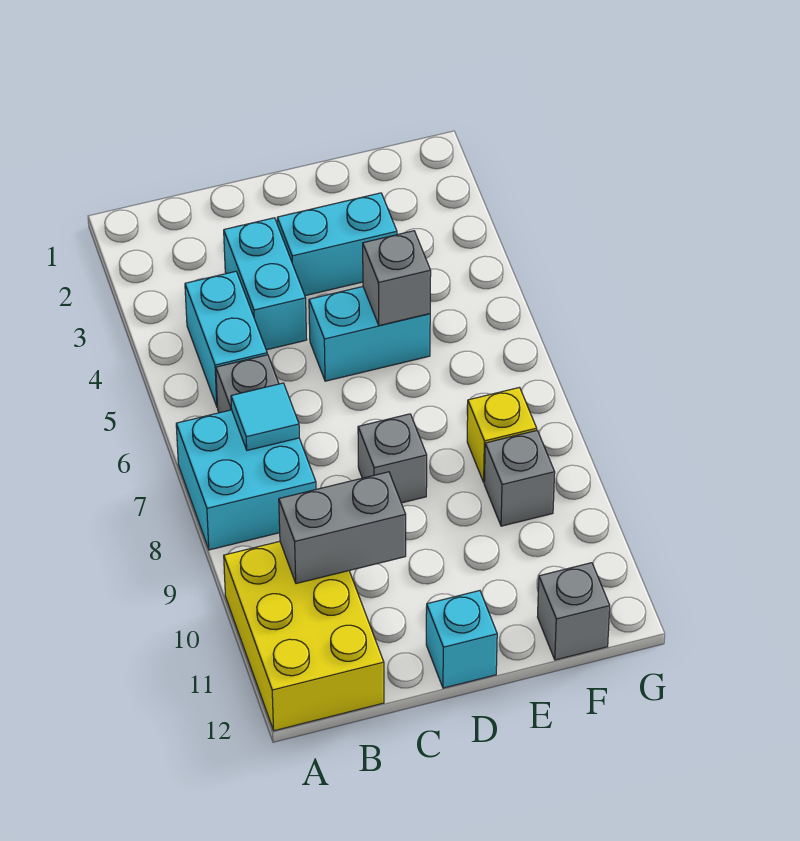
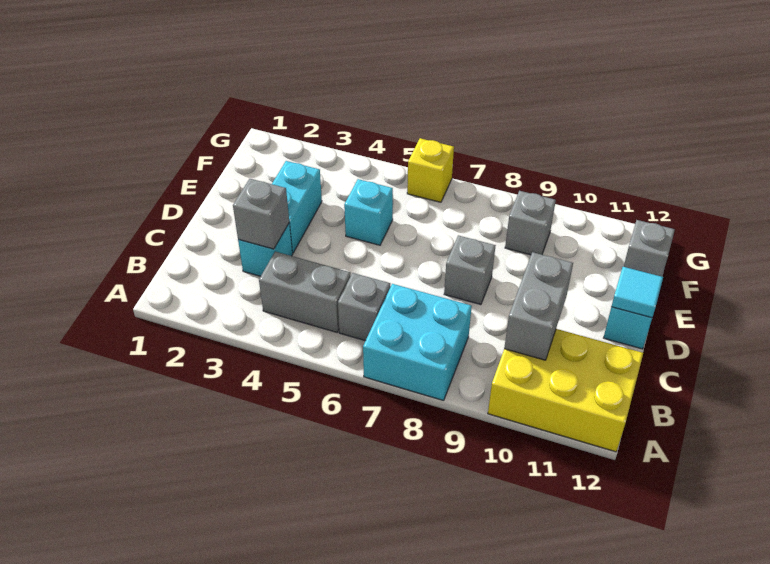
cyan brick B4:B5 level 1 -> grey brick B4:B5 level 1
cyan tile B7 level 2 -> cyan tile D12 level 2
cyan brick C3:C4 level 1 -> cyan brick C3 level 1
cyan brick D5:E5 level 1 -> cyan brick E5 level 1
grey brick E5 level 2 -> grey brick C3 level 2
yellow brick F8 level 1 -> yellow brick G6 level 1

